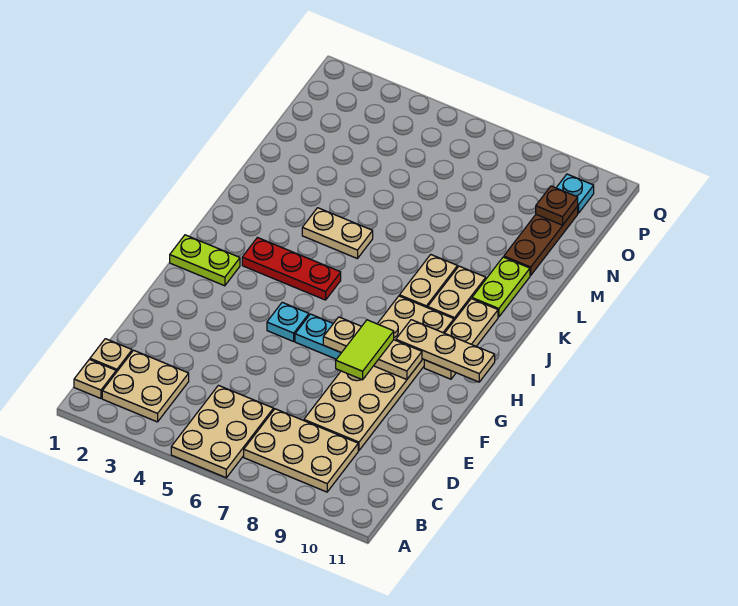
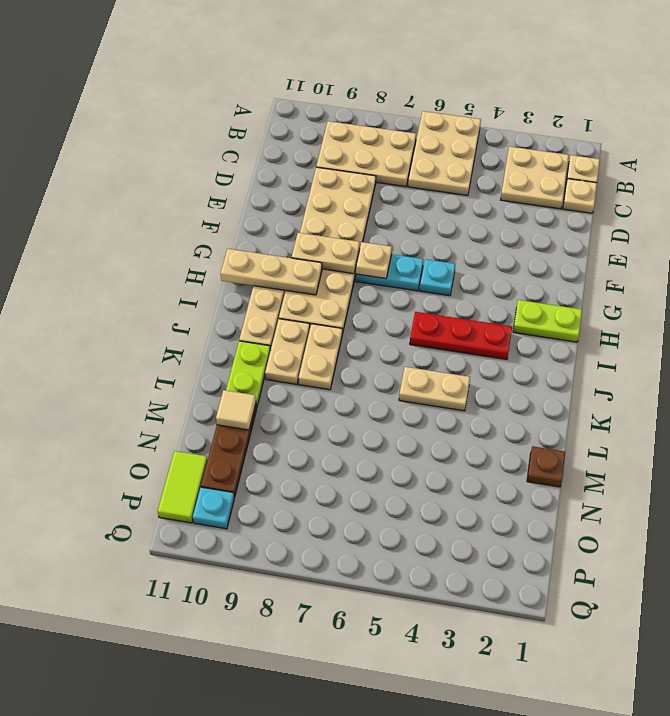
lime tile F8:G8 level 3 -> lime tile O11:P11 level 1
none -> tan tile M10 level 2
brown plate O10 level 2 -> brown plate M1 level 1

